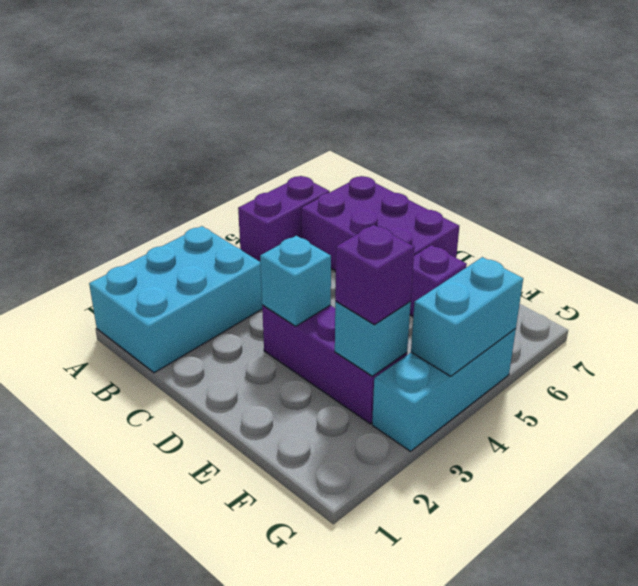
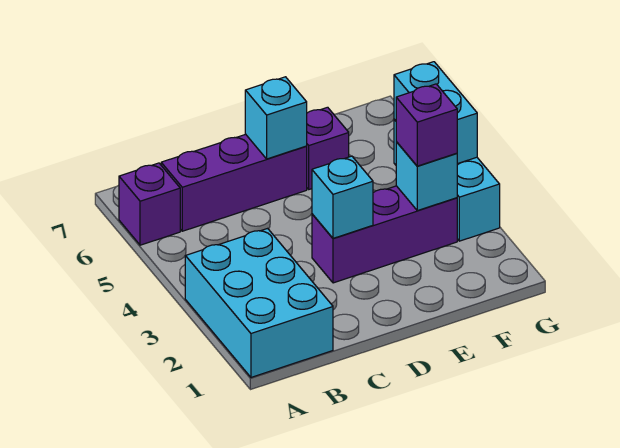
purple brick A5:A6 level 1 -> purple brick A6 level 1
purple brick B6:D7 level 1 -> purple brick B6:D6 level 1
none -> cyan brick D6 level 2

